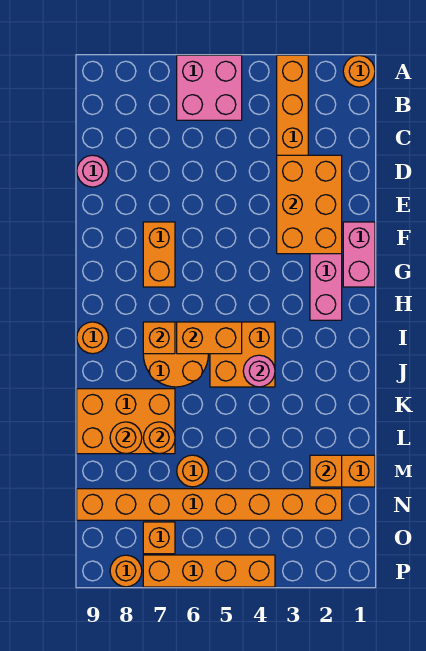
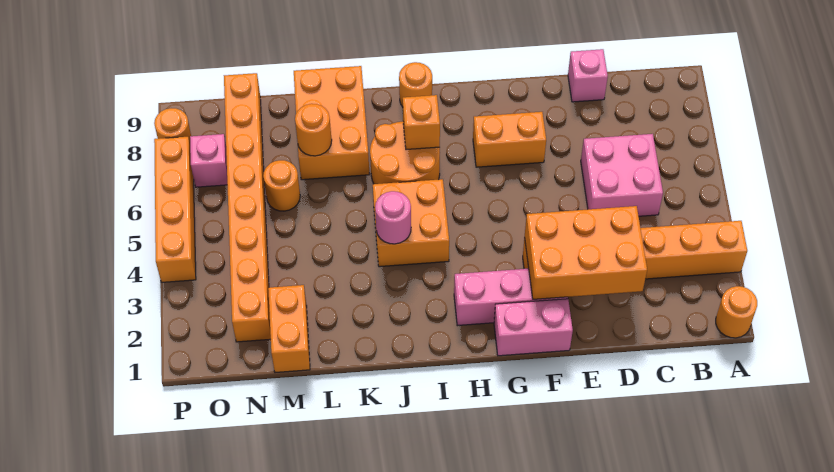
pink brick A5:B6 level 1 -> pink brick C5:D6 level 1
pink round brick D9 level 1 -> pink brick D9 level 1
orange brick I5:I6 level 2 -> none
orange round brick L8 level 2 -> none
orange brick M2 level 2 -> none
orange brick O7 level 1 -> pink brick O7 level 1

